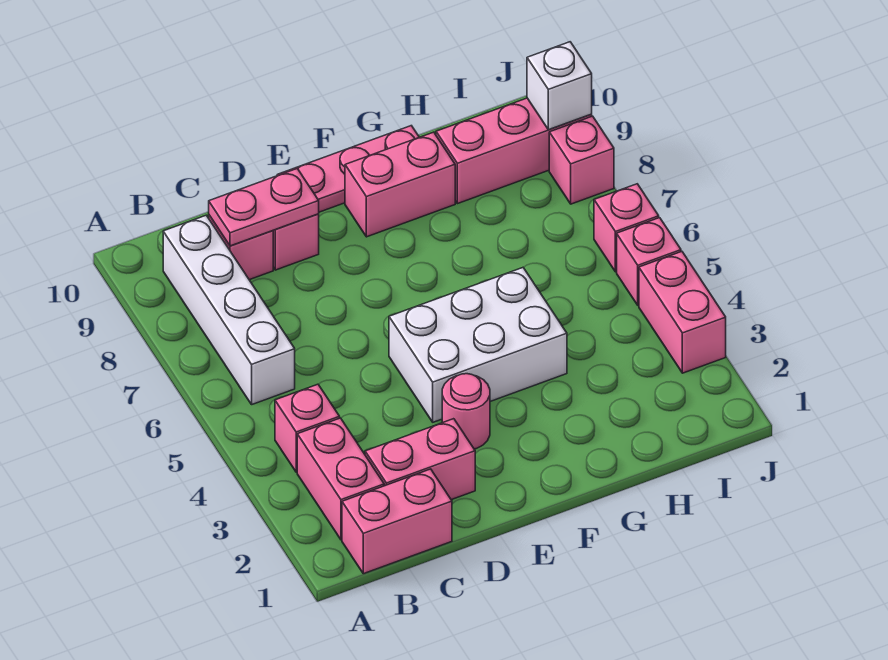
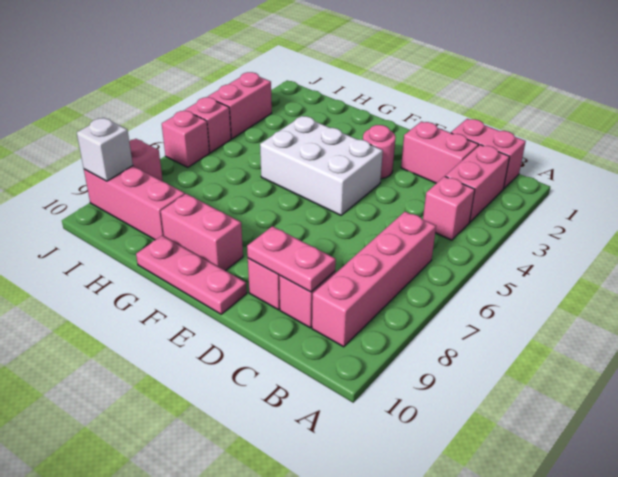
white brick B6:B9 level 1 -> pink brick B6:B9 level 1

